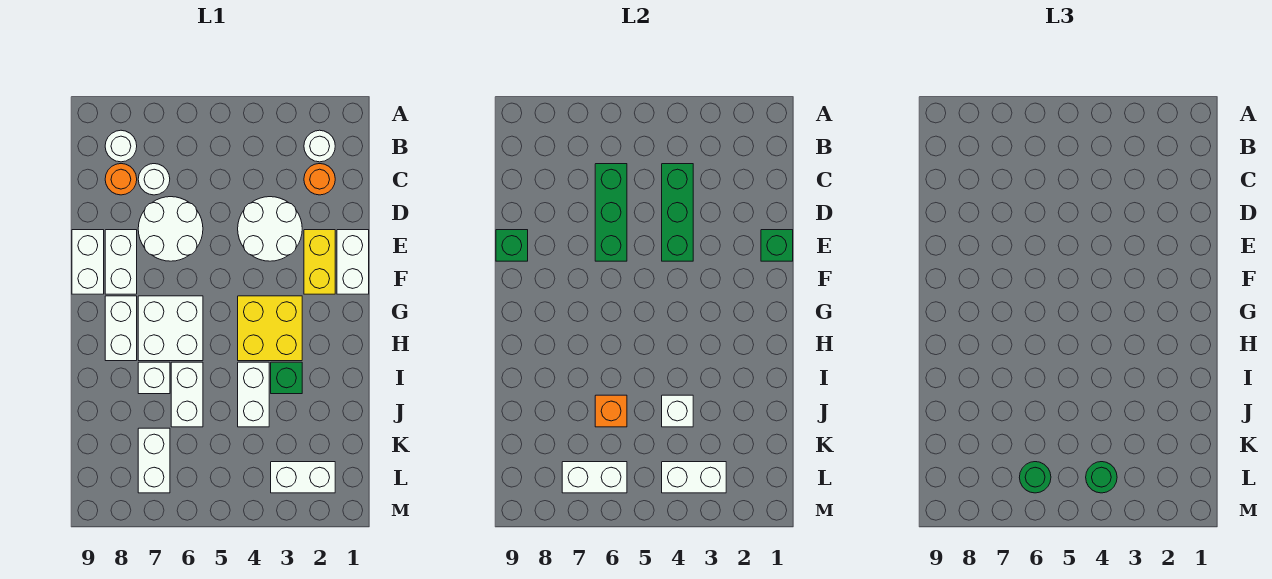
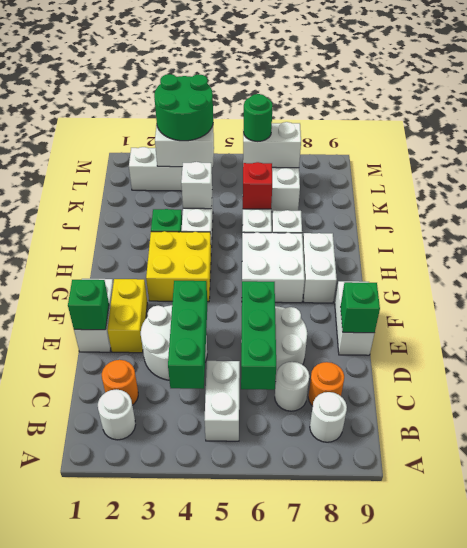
white brick E8:F8 level 1 -> white brick B5:C5 level 1
orange brick J6 level 2 -> red brick J6 level 2
green round brick L4 level 3 -> green round brick L3:M4 level 3

